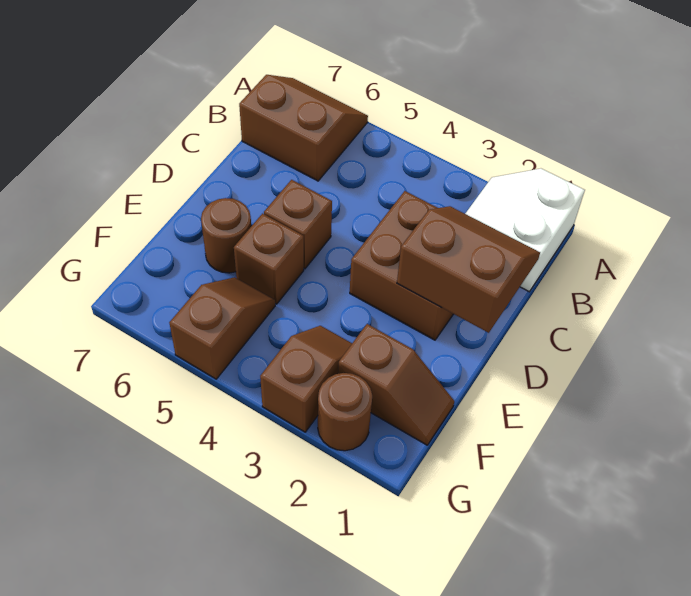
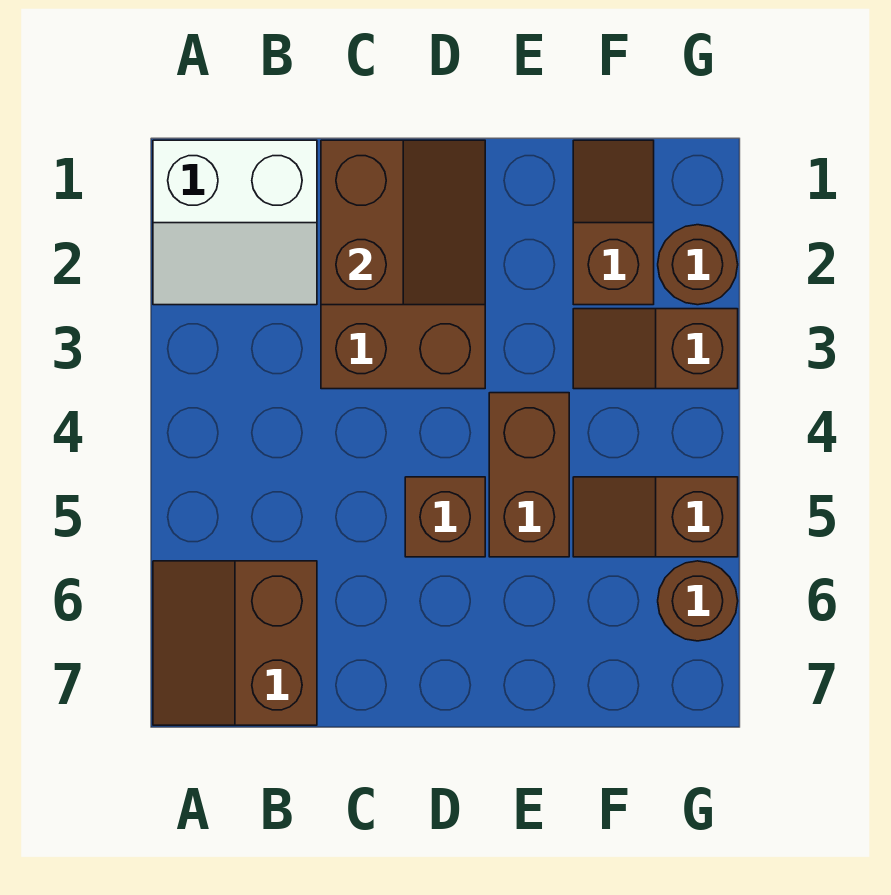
brown slope C1:D2 level 2 top D -> brown slope C1:D2 level 2 top C
brown brick E5 level 1 -> brown brick E4:E5 level 1
brown round brick E6 level 1 -> brown round brick G6 level 1

